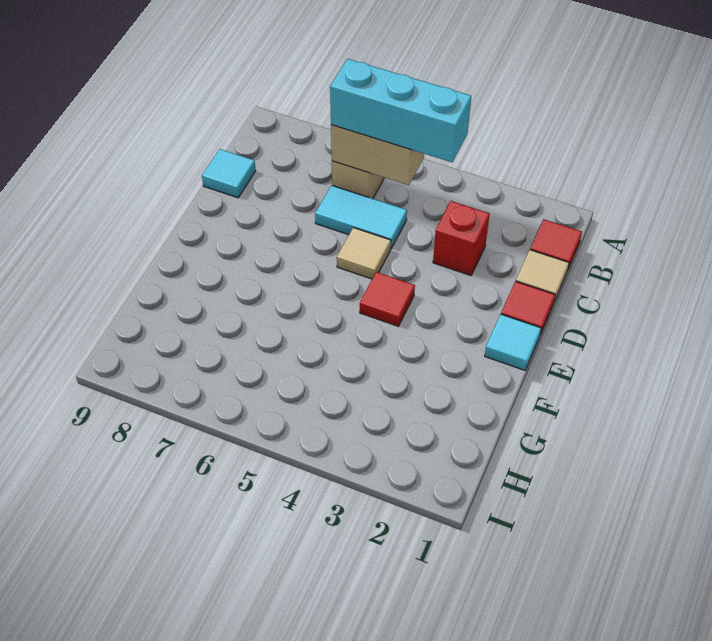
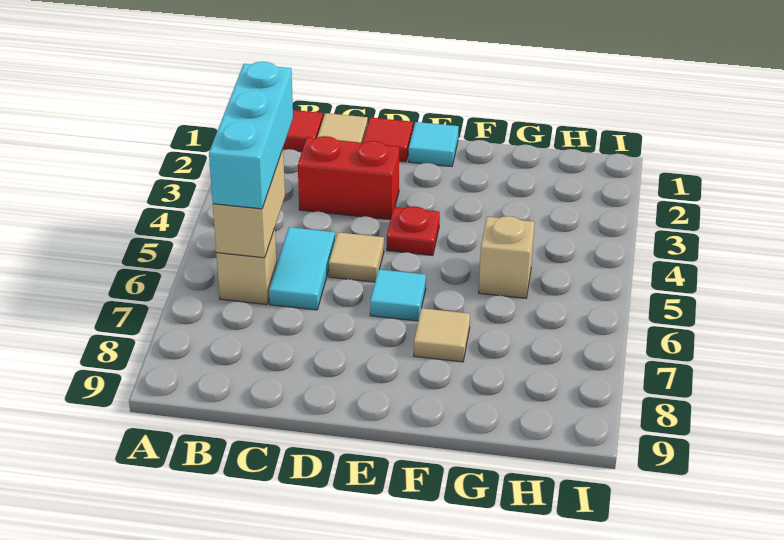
red brick C3 level 1 -> red brick C3:D3 level 1
cyan tile C9 level 1 -> cyan tile E6 level 1
red tile E4 level 1 -> red plate E4 level 1
none -> tan tile F7 level 1
none -> tan brick G5 level 1

